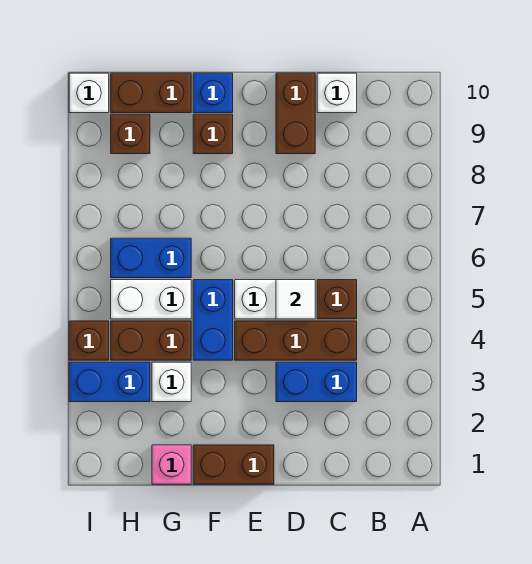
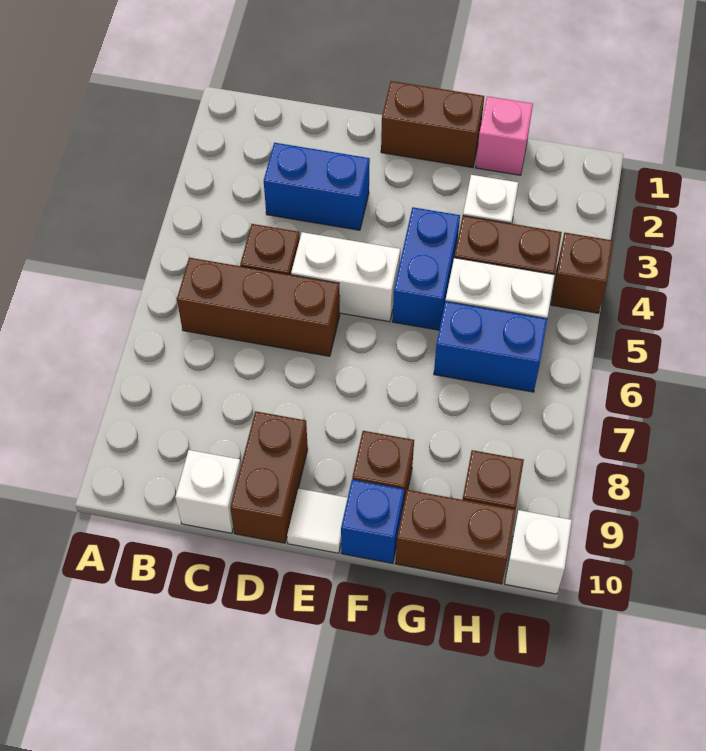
brown brick C4:E4 level 1 -> brown brick B6:D6 level 1
white tile D5 level 2 -> white tile E10 level 1
blue brick H3:I3 level 1 -> none

